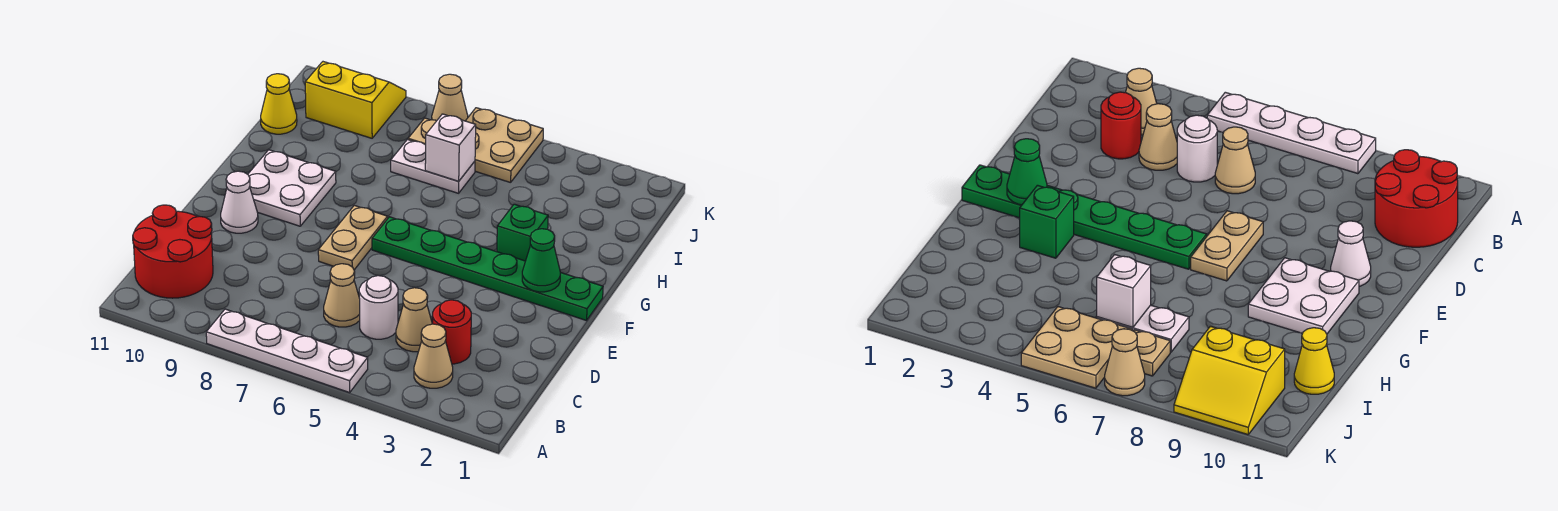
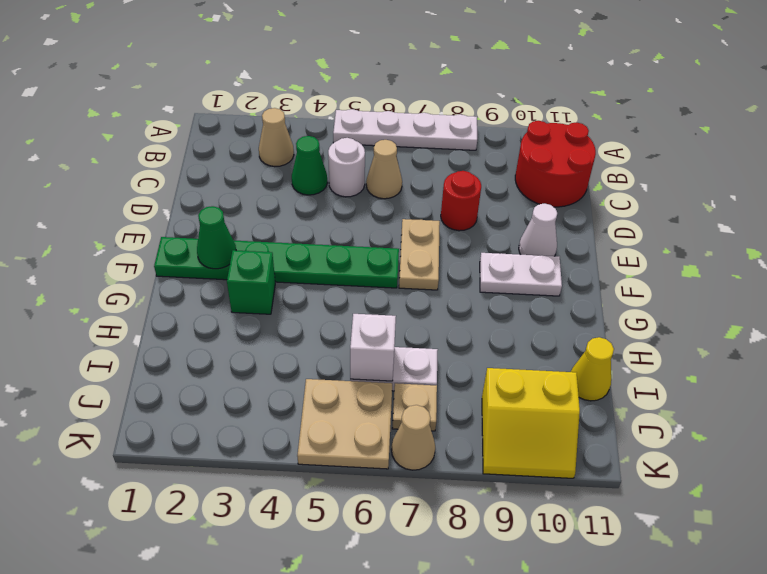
red round brick C3 level 1 -> red round brick D8 level 1
tan cone C4 level 1 -> green cone C4 level 1
white plate F9:G10 level 1 -> white plate F9:F10 level 1

